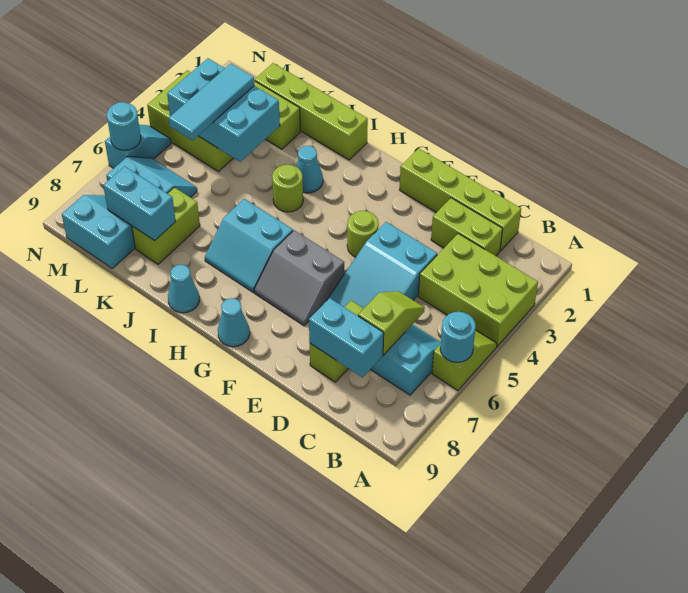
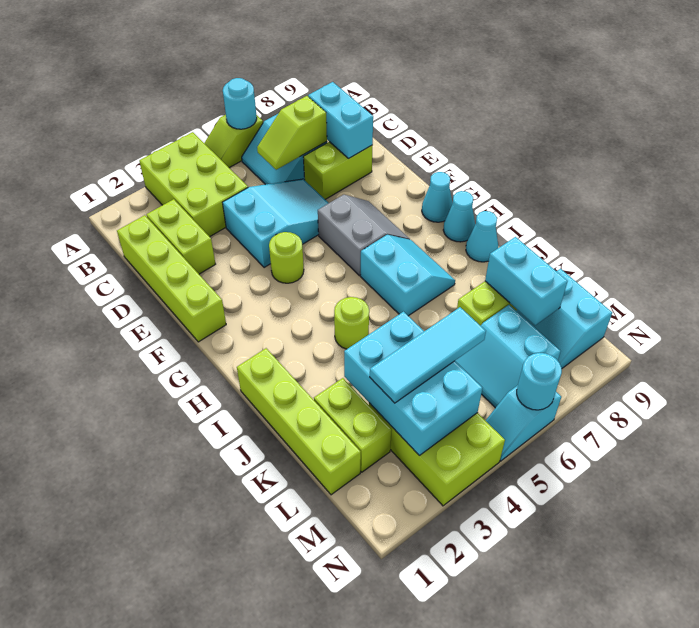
cyan cone I3 level 1 -> cyan cone H9 level 1

